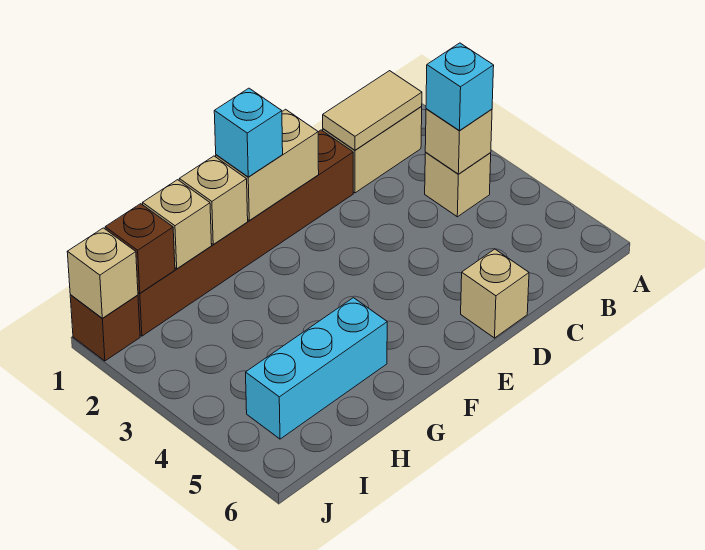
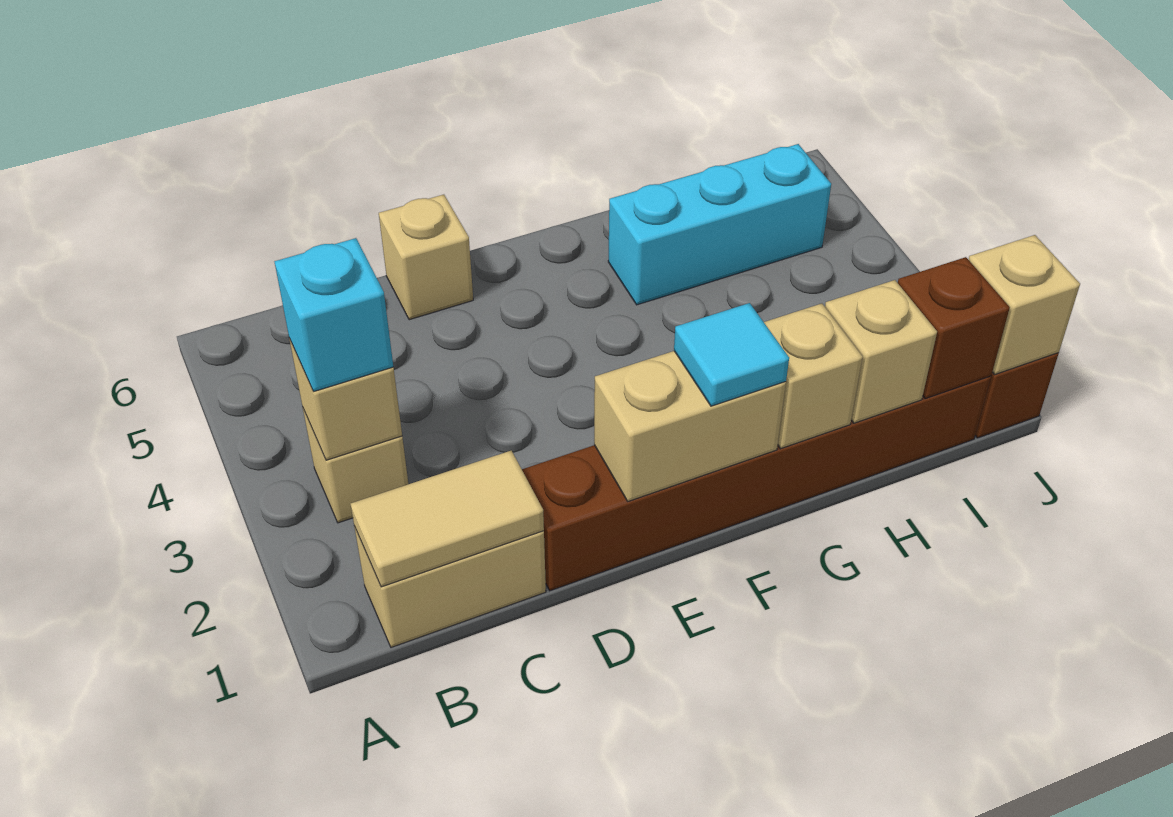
cyan brick F1 level 3 -> cyan tile F1 level 3

